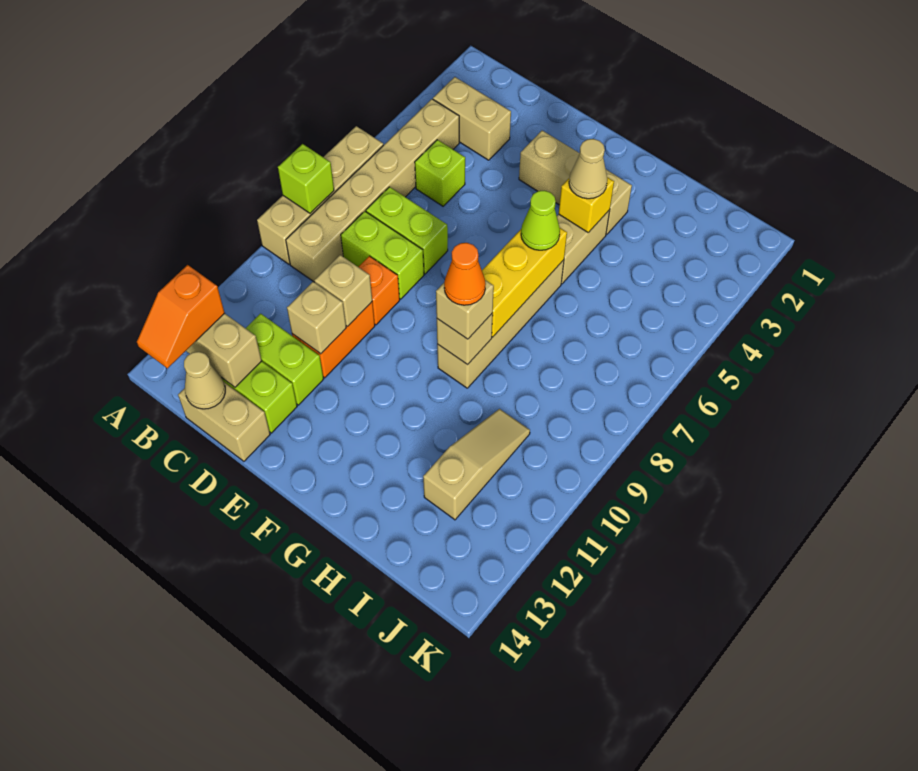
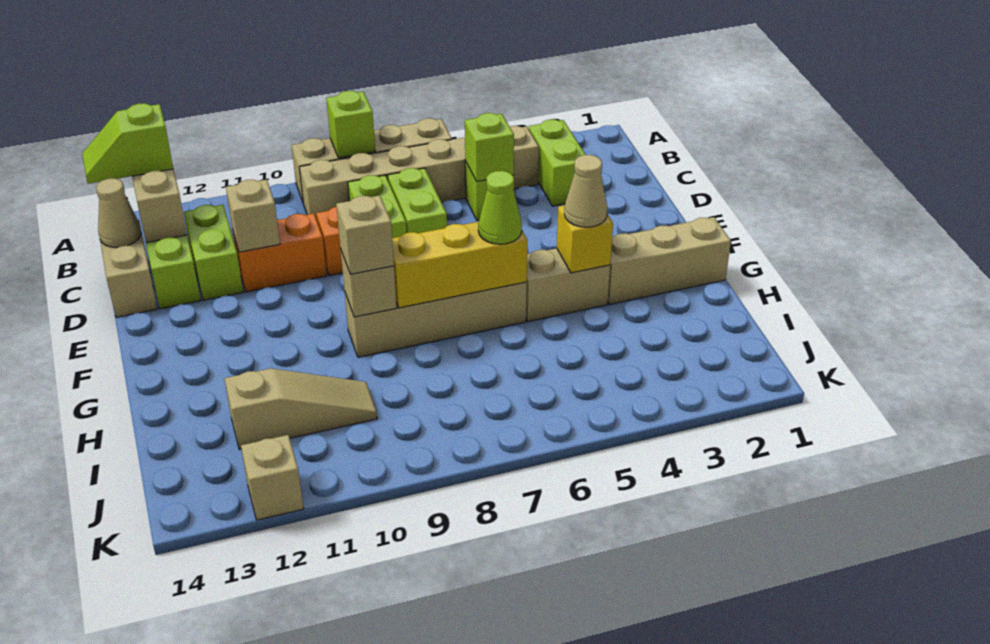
tan brick B3:C3 level 1 -> lime brick B3:C3 level 1
orange slope B13:B14 level 3 top 13 -> lime slope B13:B14 level 3 top 13
none -> lime brick C5 level 2
tan brick D10 level 2 -> tan brick K12 level 1
tan brick E3:G3 level 1 -> tan brick G1:G3 level 1
orange cone G9 level 4 -> none

